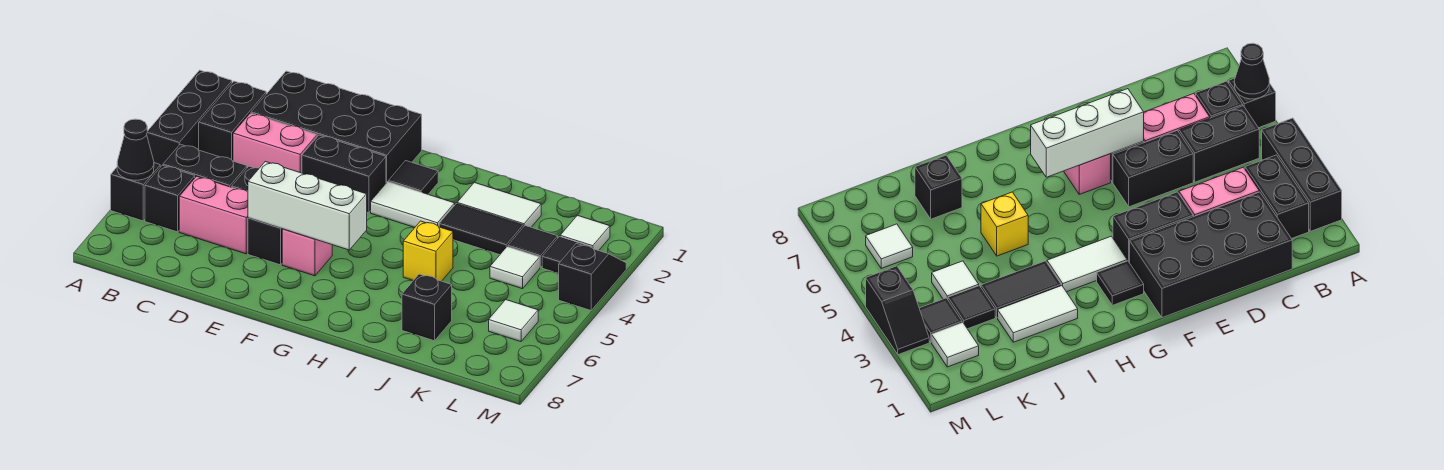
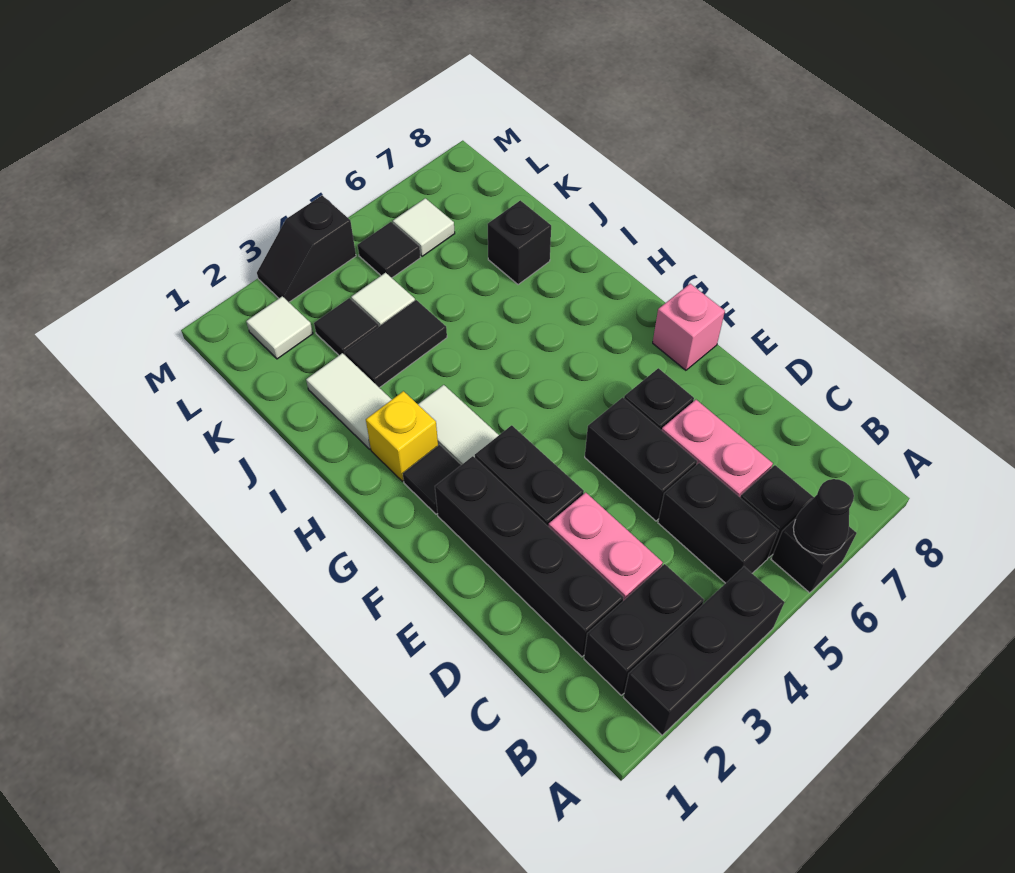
black brick C1:F2 level 1 -> black brick C2:F2 level 1
white brick E6:G6 level 2 -> none
pink brick F6 level 1 -> pink brick F8 level 1
black tile I3:J3 level 1 -> black tile J3:J4 level 1
yellow brick I5 level 1 -> yellow brick H2 level 1
black tile L3 level 1 -> black tile L5 level 1

